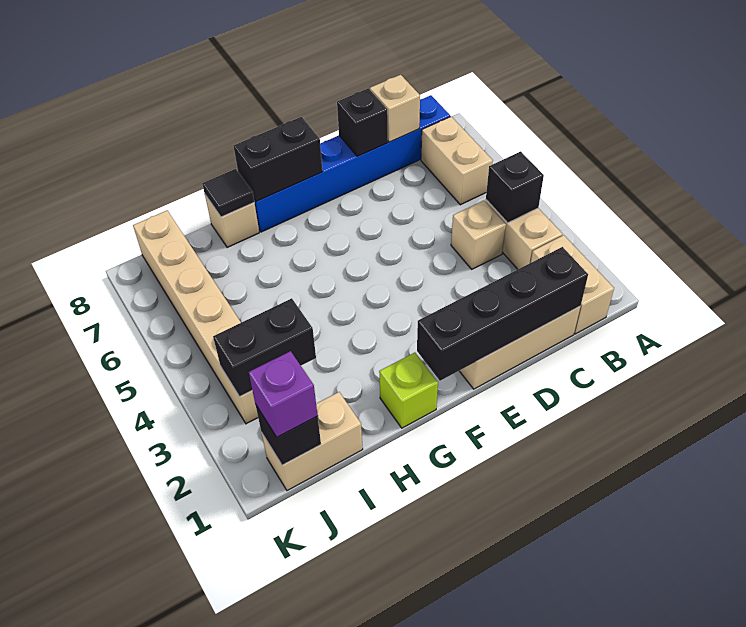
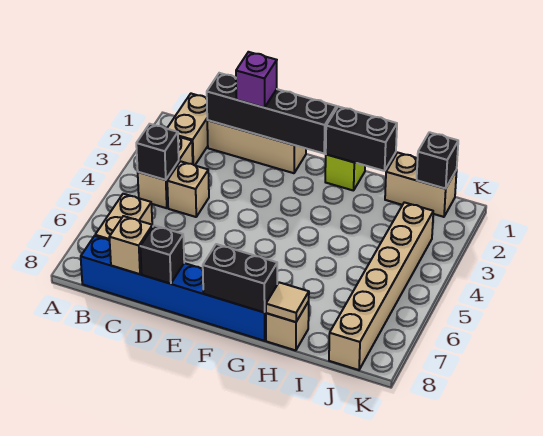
black tile H8 level 2 -> tan tile H8 level 2
black brick I3:J3 level 2 -> black brick G1:H1 level 2
purple brick J1 level 3 -> purple brick D1 level 3

